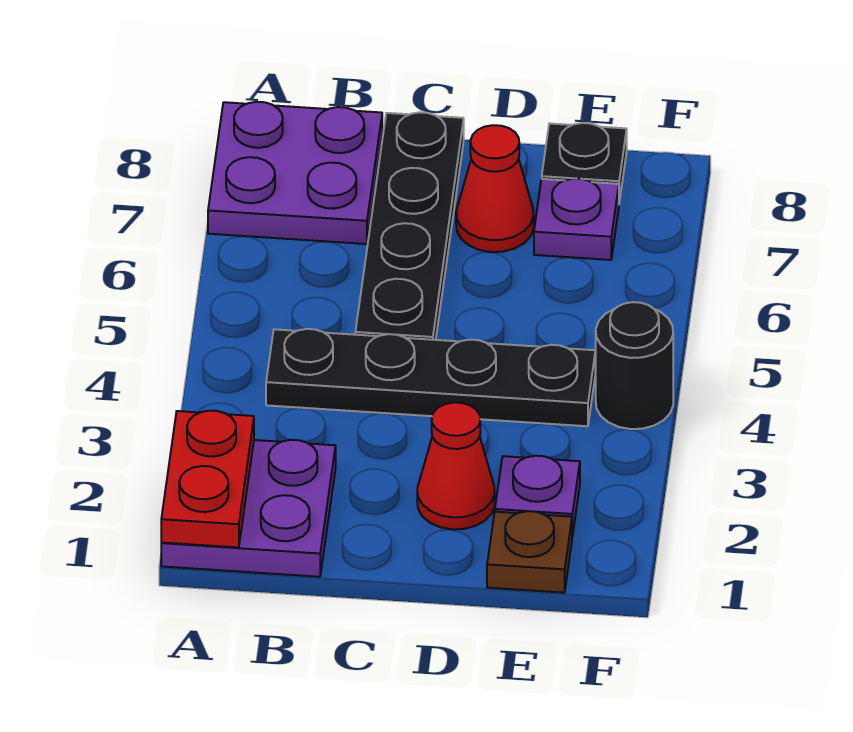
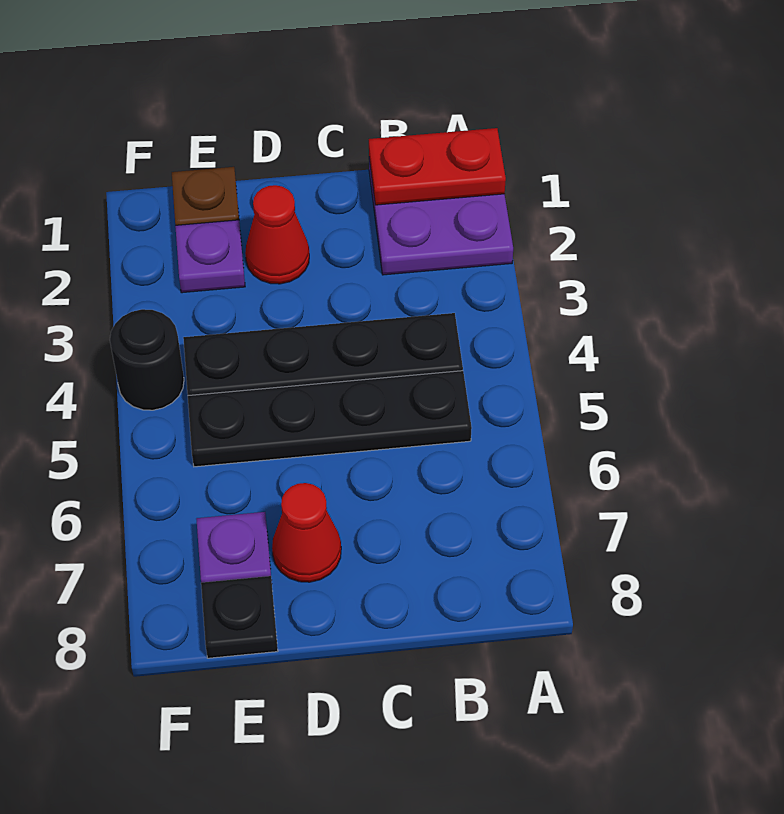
red plate A1:A2 level 2 -> red plate A1:B1 level 2
purple plate A7:B8 level 1 -> none
black plate C5:C8 level 1 -> black plate B5:E5 level 1

